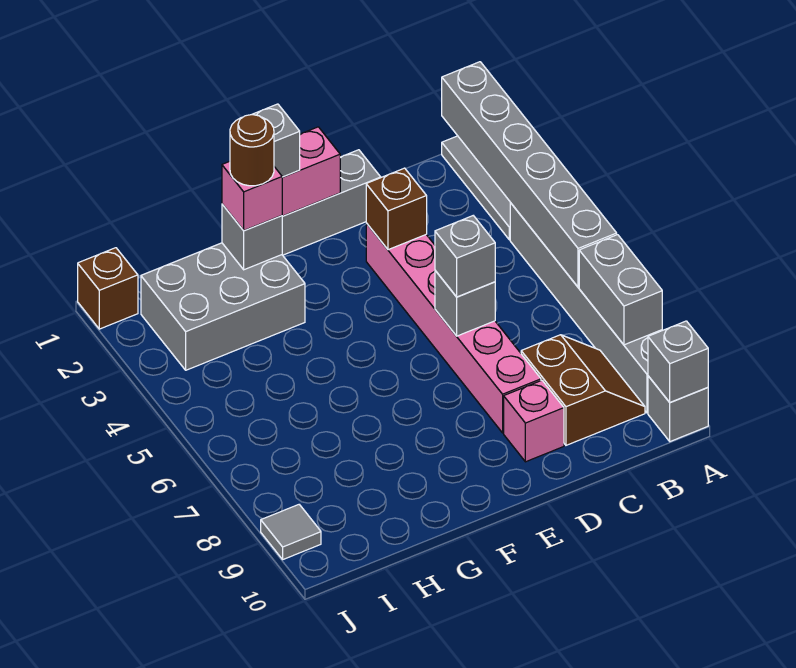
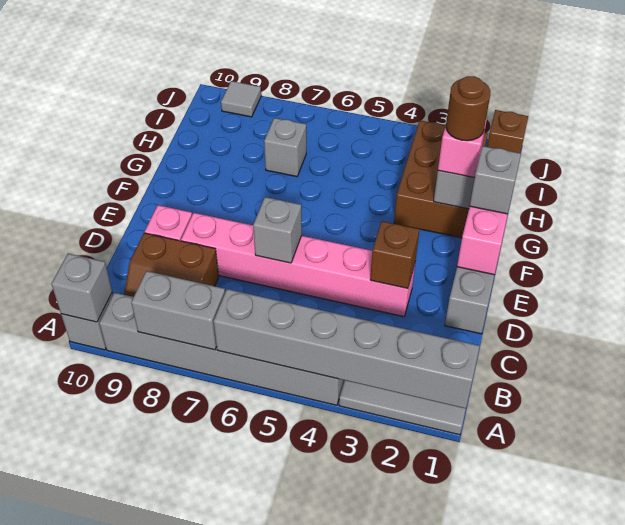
grey brick D6 level 3 -> grey brick H7 level 1
grey brick G2:I3 level 1 -> brown brick G2:I3 level 1

